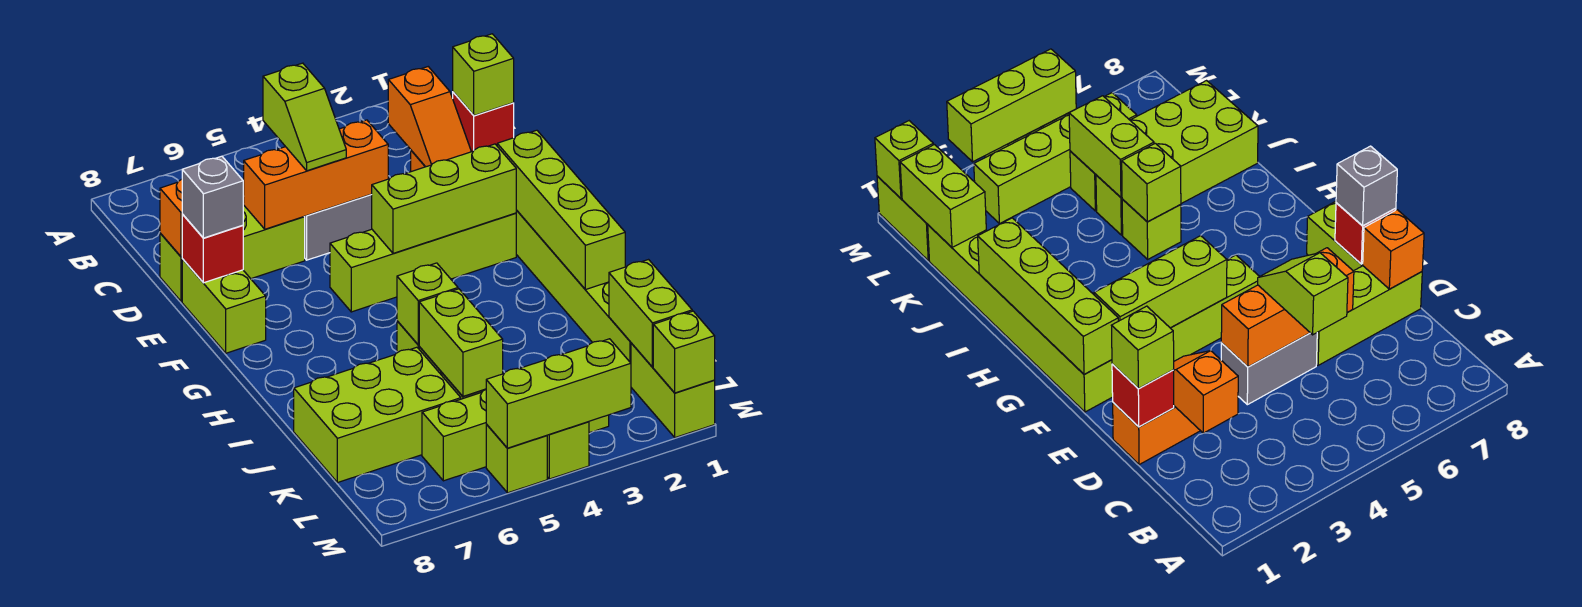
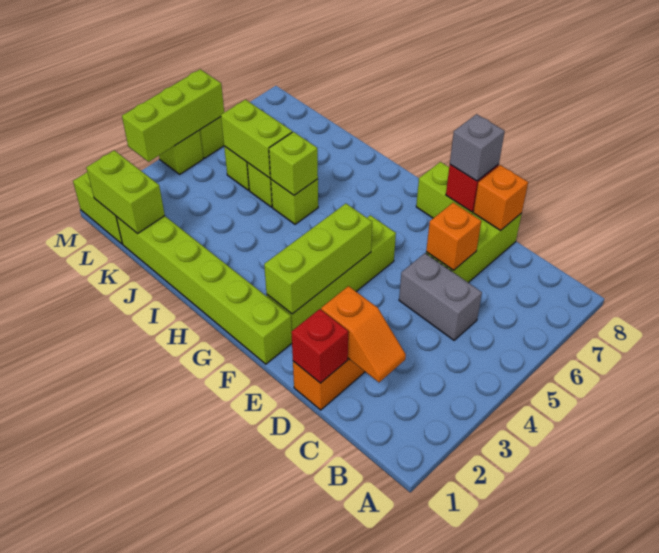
orange slope C2:D2 level 2 top C -> orange slope C2:D2 level 2 top D
lime slope C5:D5 level 3 top C -> none
lime brick D1 level 3 -> none
grey brick D4:D5 level 1 -> grey brick C5:D5 level 1
orange brick D4:D6 level 2 -> orange brick D6 level 2
lime brick F1:I1 level 2 -> none
lime brick J6:K8 level 1 -> none
lime brick L3:L6 level 1 -> none
lime brick M1 level 2 -> none

